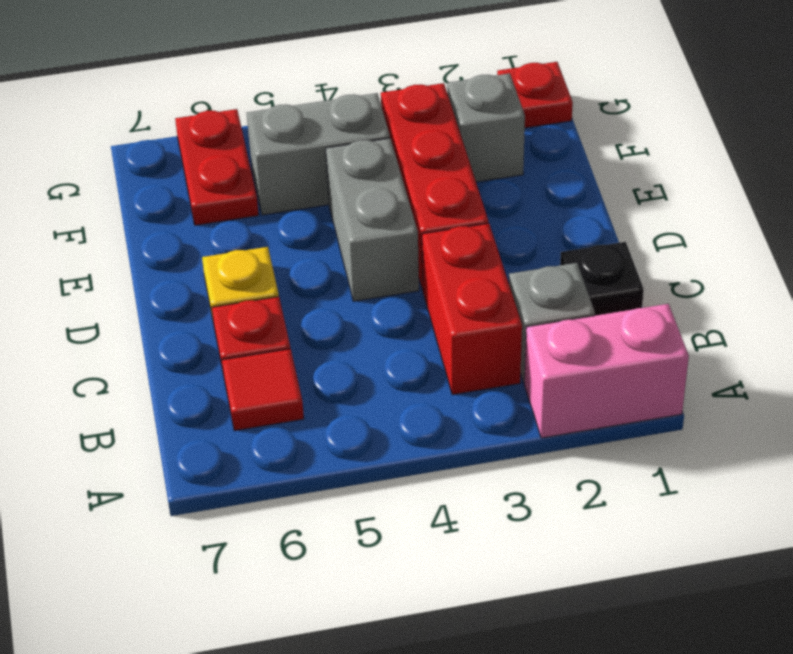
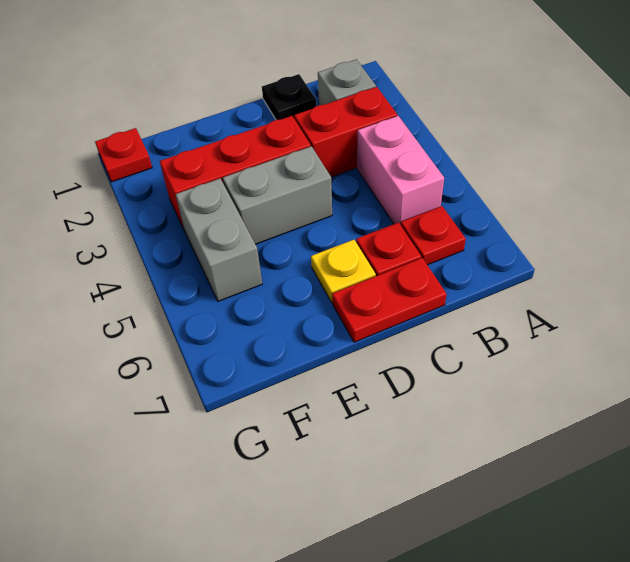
pink brick A1:A2 level 1 -> pink brick B4:B5 level 1
red tile B6 level 1 -> red plate B6 level 1
grey brick F2 level 1 -> none
red plate F6:G6 level 1 -> red plate C7:D7 level 1

